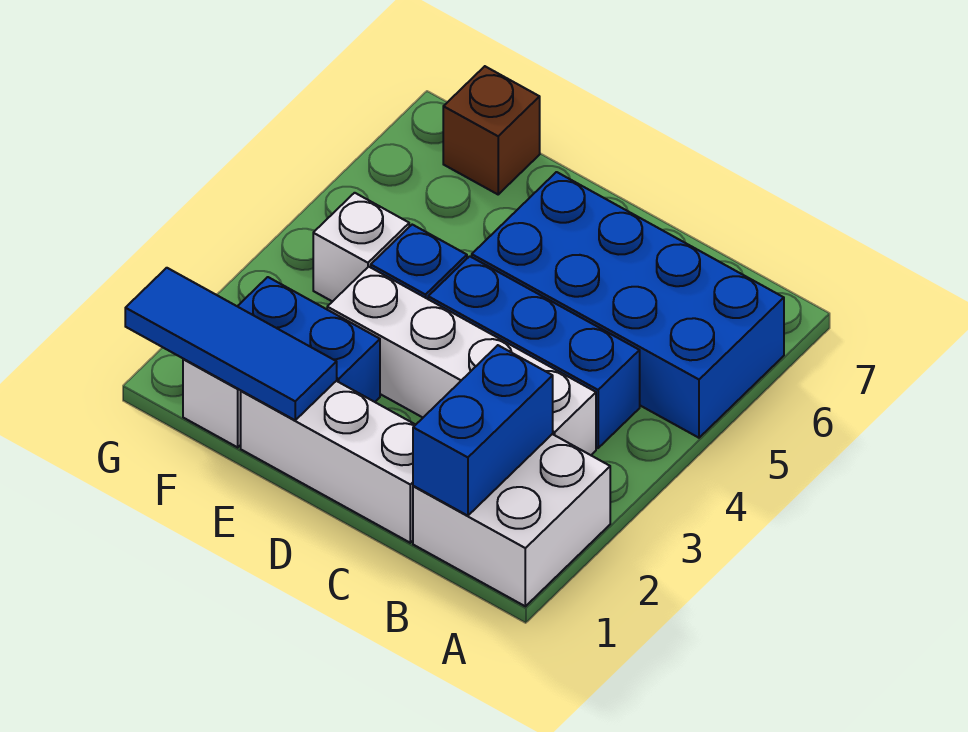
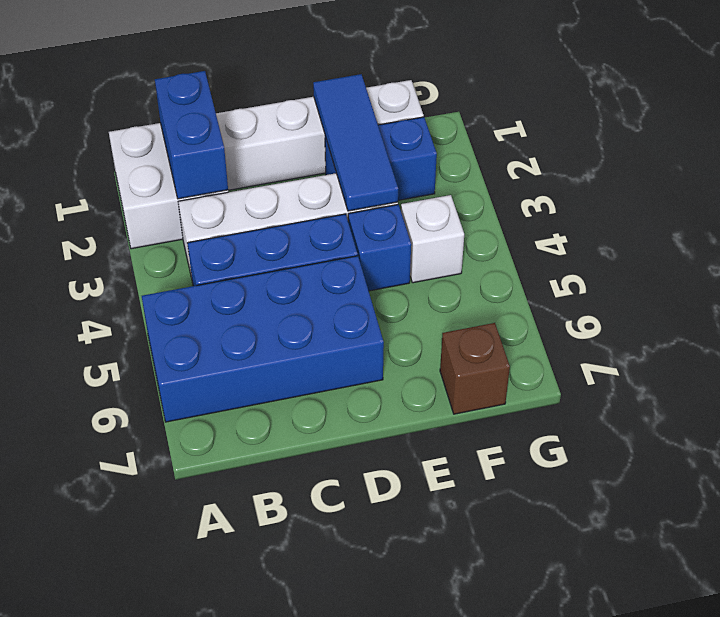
blue tile E1:G1 level 2 -> blue tile E1:E3 level 2

